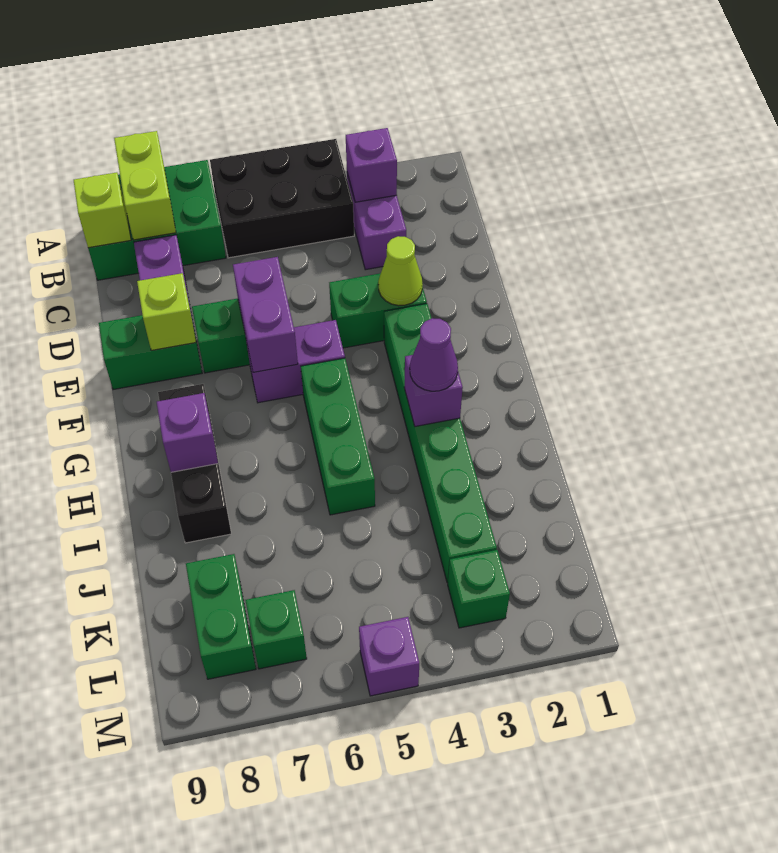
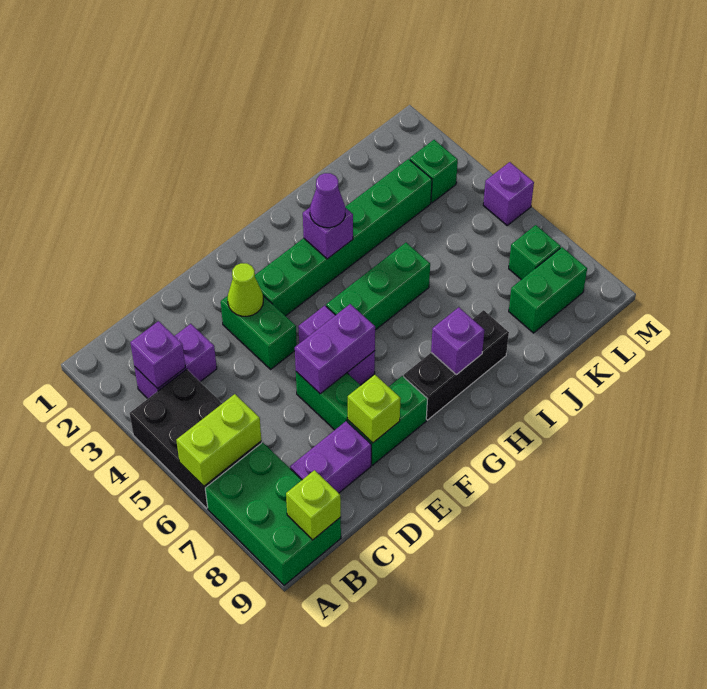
lime brick A8:B8 level 2 -> lime brick A6:B6 level 2
green brick E8:E9 level 1 -> green brick E8:F8 level 1

